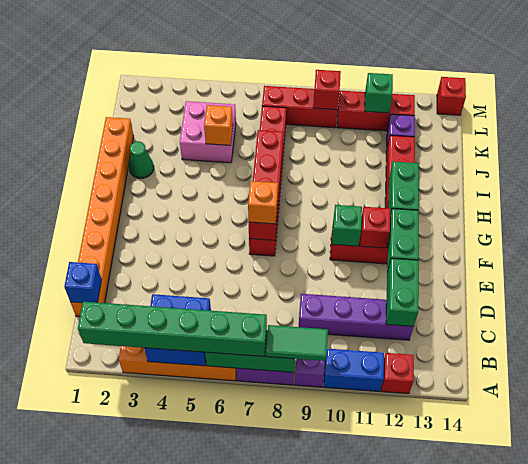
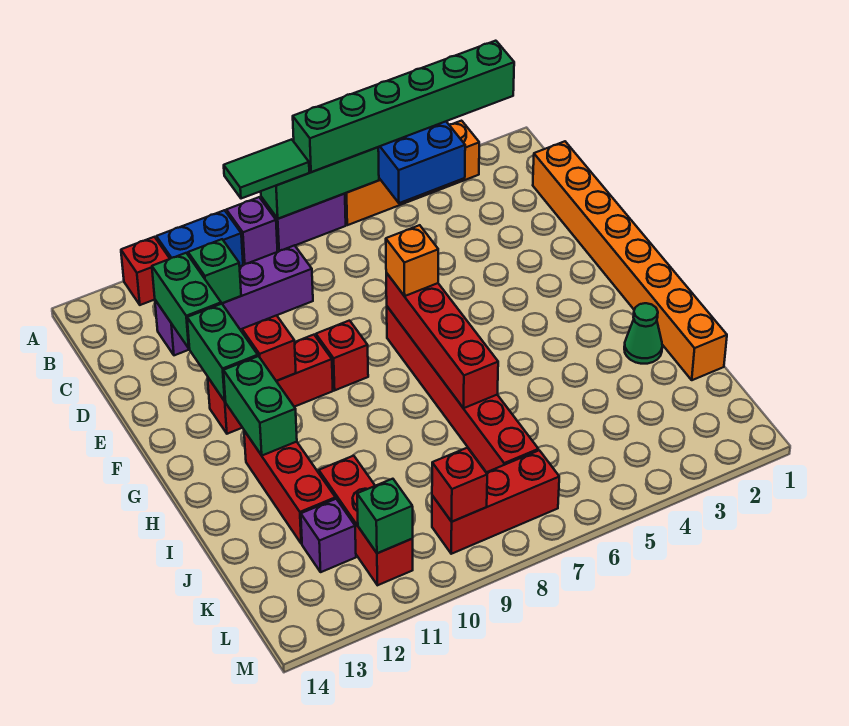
blue brick C1 level 2 -> none
green brick F10 level 2 -> green brick C11 level 2
pink brick J4:K5 level 1 -> none
orange brick J5 level 2 -> none
red brick L10:L12 level 1 -> red brick J11:L11 level 1
red brick M14 level 1 -> red brick F9 level 1

